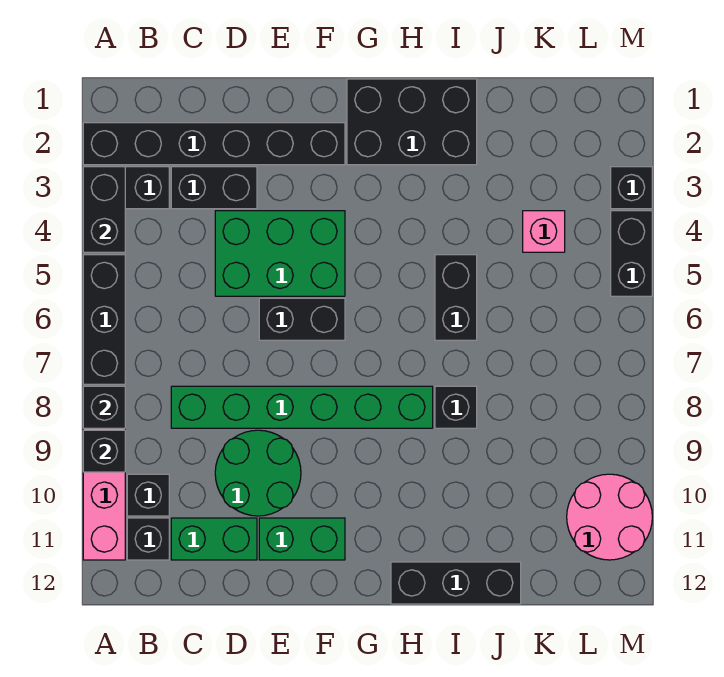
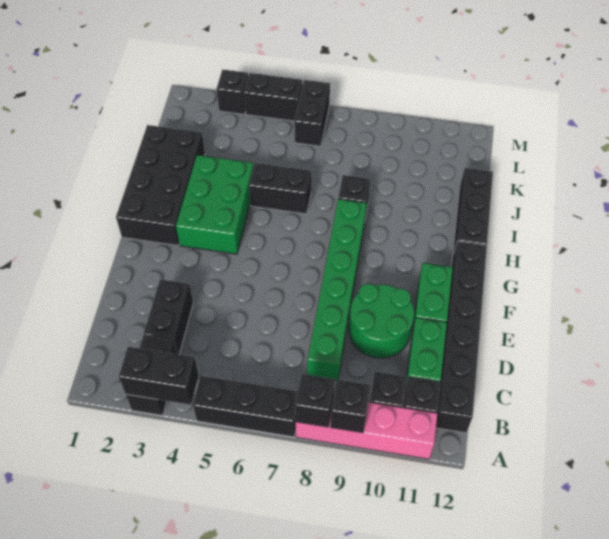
black brick A2:F2 level 1 -> black brick B12:G12 level 1
green brick D4:F5 level 1 -> green brick G3:I4 level 1
black brick E6:F6 level 1 -> black brick L6:M6 level 1
black brick G1:I2 level 1 -> black brick G1:J2 level 1
pink brick K4 level 1 -> none
pink round brick L10:M11 level 1 -> none

